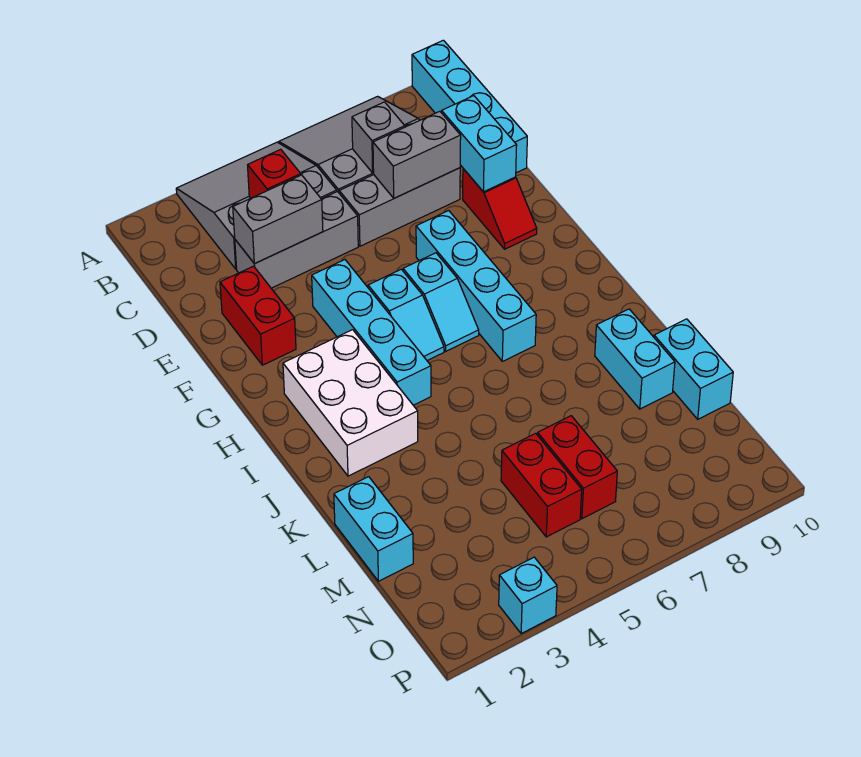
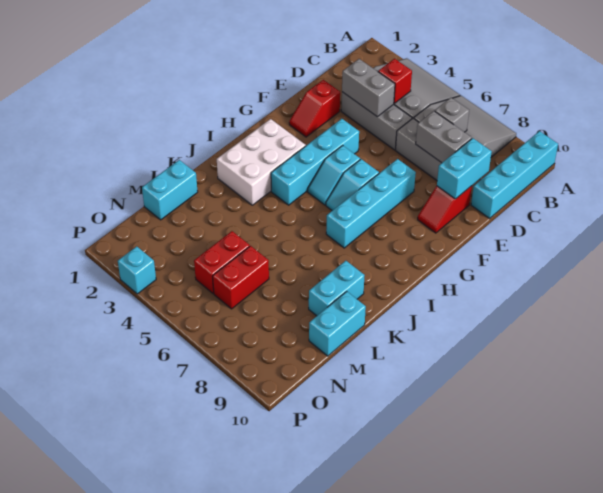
red brick E2:F2 level 1 -> red slope E2:F2 level 1 top E

